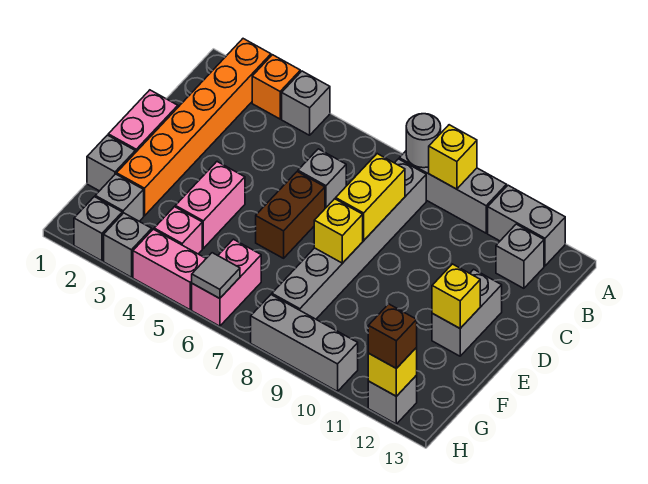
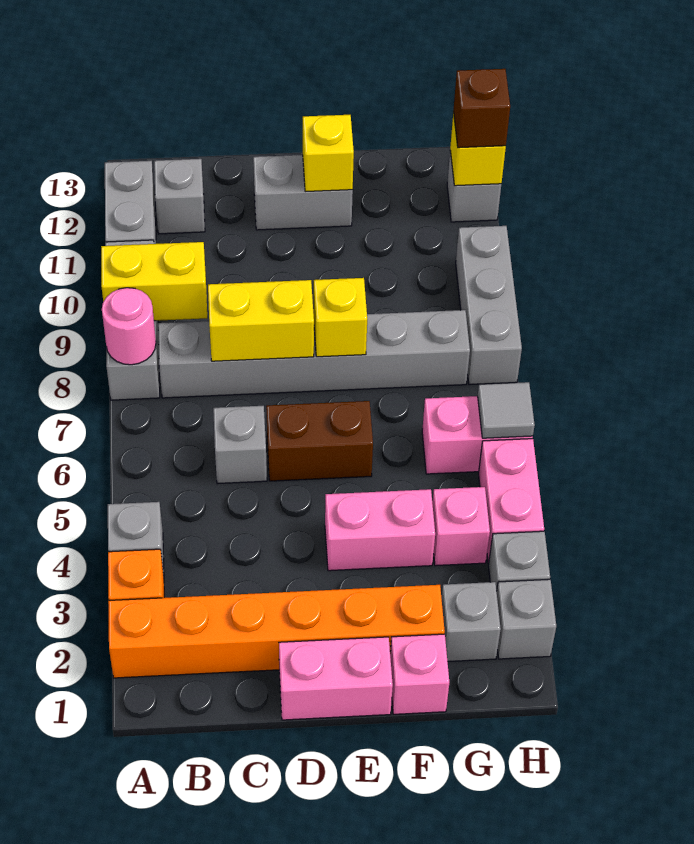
grey round brick A8 level 2 -> pink round brick A8 level 2
yellow brick A9 level 2 -> yellow brick A9:B9 level 2
grey brick F1 level 1 -> pink brick F1 level 1

